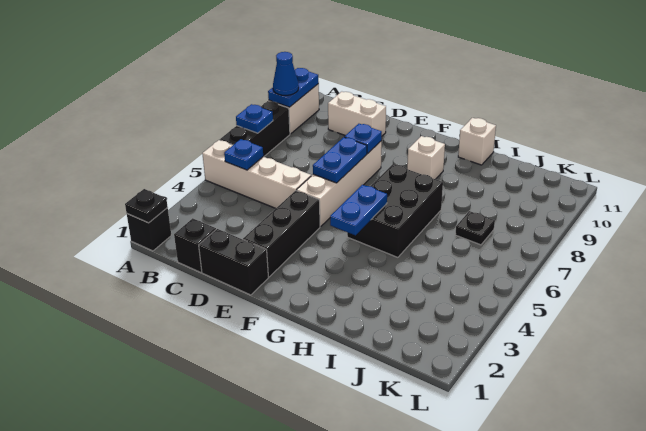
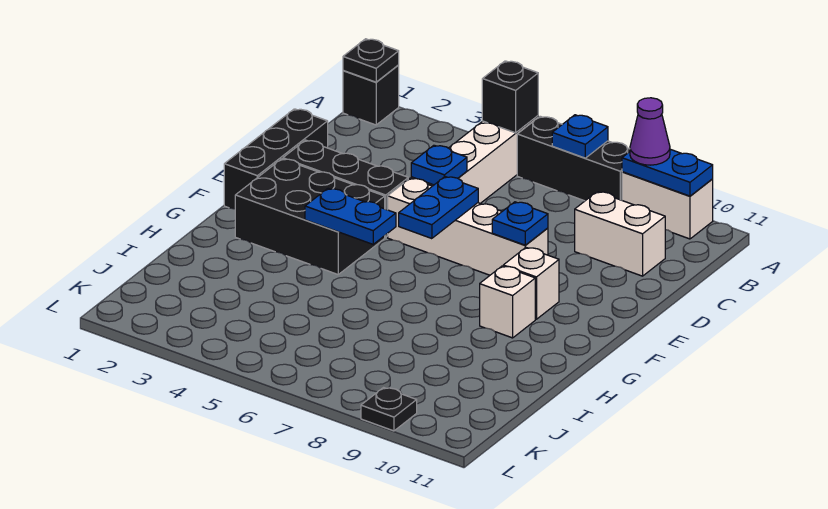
blue cone A9 level 3 -> purple cone A9 level 3
blue plate B5 level 2 -> blue plate D5 level 2
black brick C1 level 1 -> black brick A5 level 2
white brick C10:D10 level 1 -> white brick C9:C10 level 1
black brick D1:E1 level 1 -> black brick D1:F1 level 1
blue plate E6:E7 level 2 -> blue plate E6:F6 level 2
black brick G5:H7 level 1 -> black brick F2:G4 level 1
white brick H11 level 1 -> white brick F9 level 1
black plate J7 level 1 -> black plate L9 level 1

